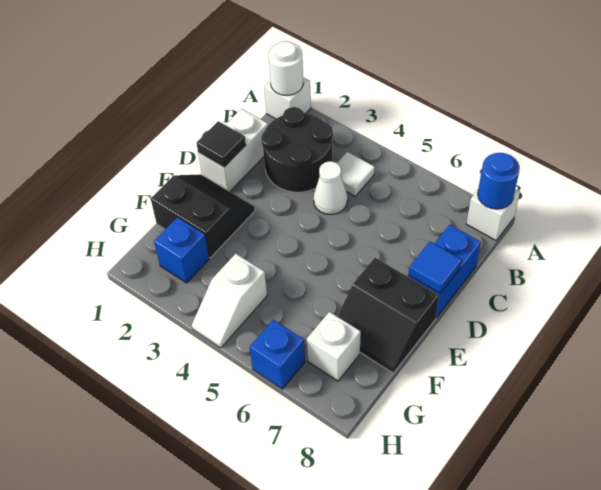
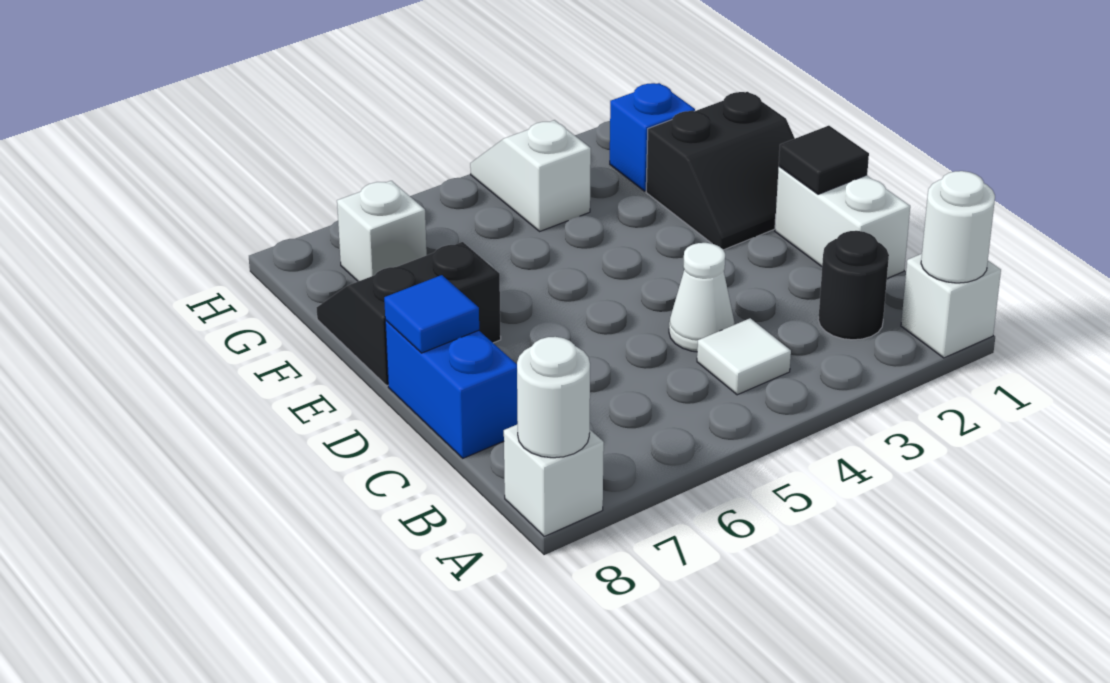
blue round brick A8 level 2 -> white round brick A8 level 2
black round brick B2:C3 level 1 -> black round brick B2 level 1
blue brick H6 level 1 -> none

